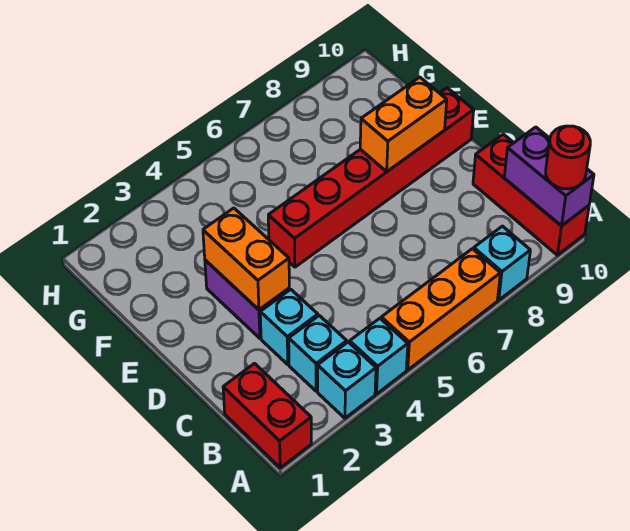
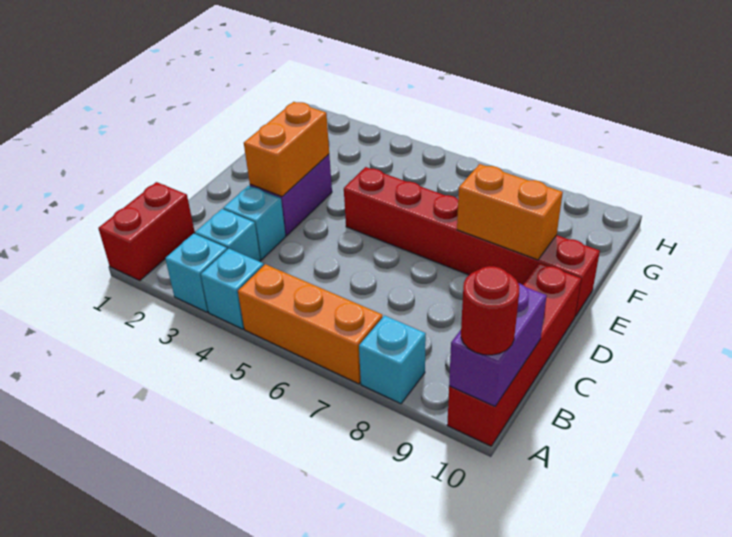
red brick A10:C10 level 1 -> red brick A10:D10 level 1

